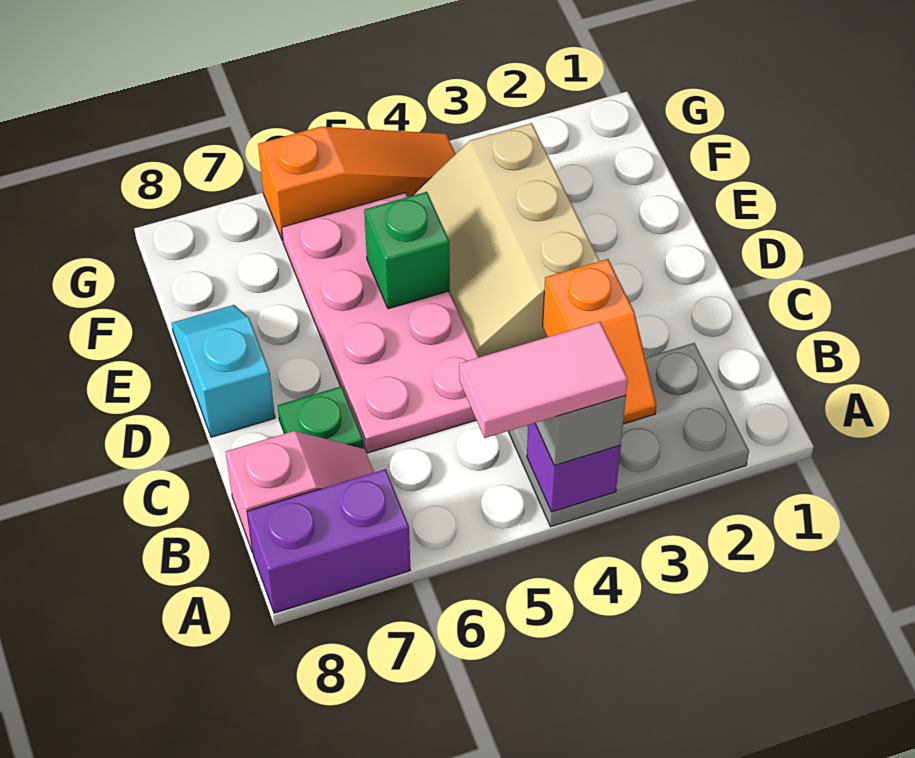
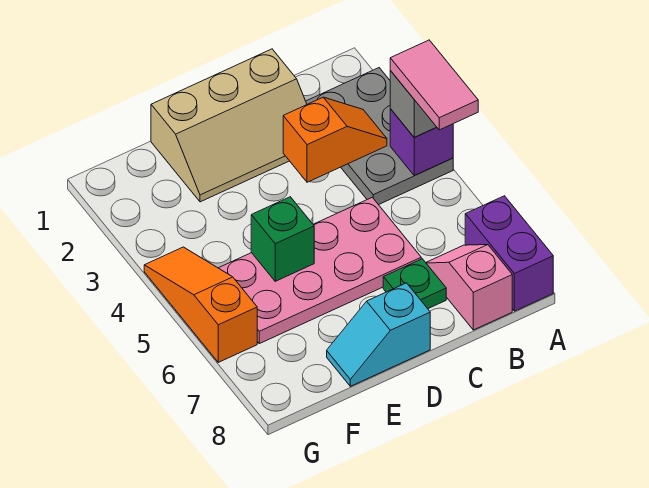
tan slope D3:F4 level 1 top 3 -> tan slope C1:E2 level 1 top 1

